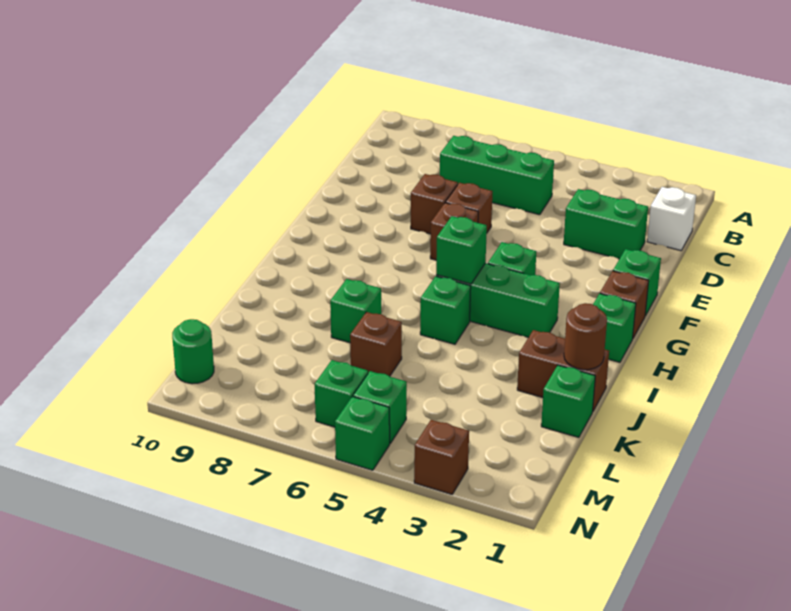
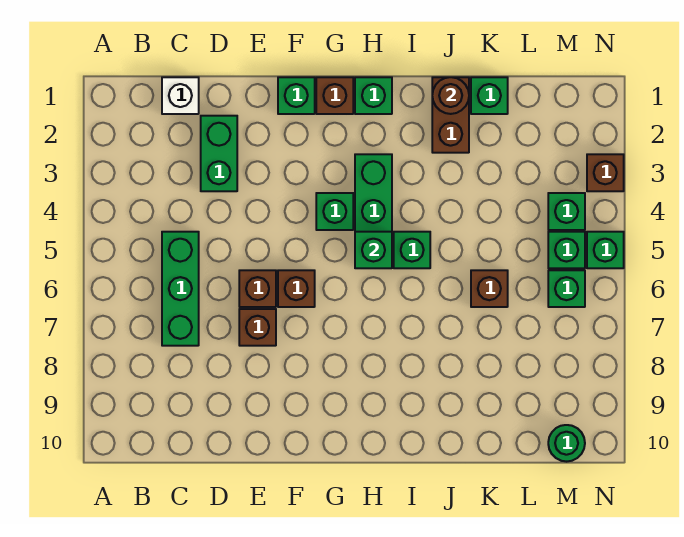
green brick J7 level 1 -> green brick M4 level 1

